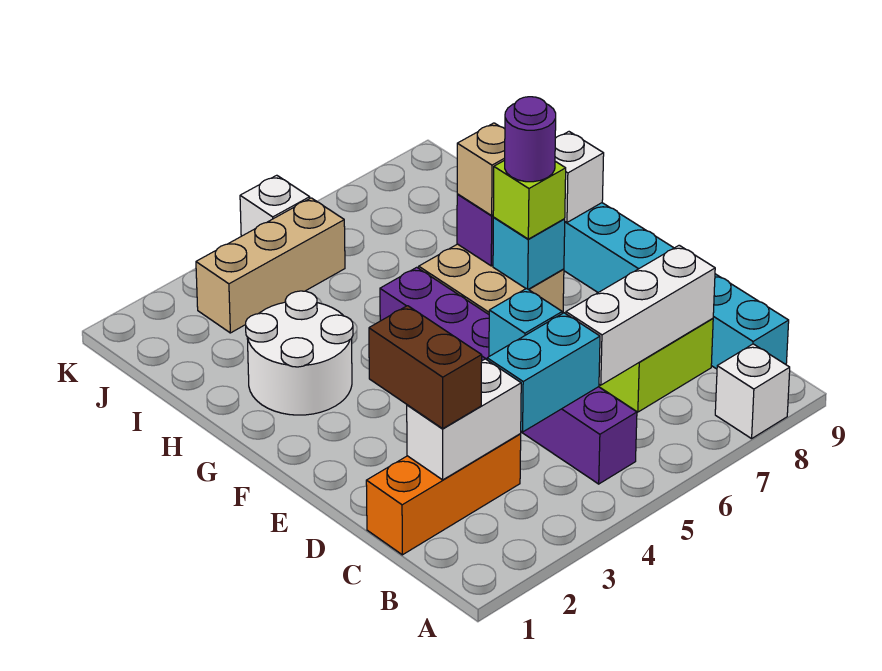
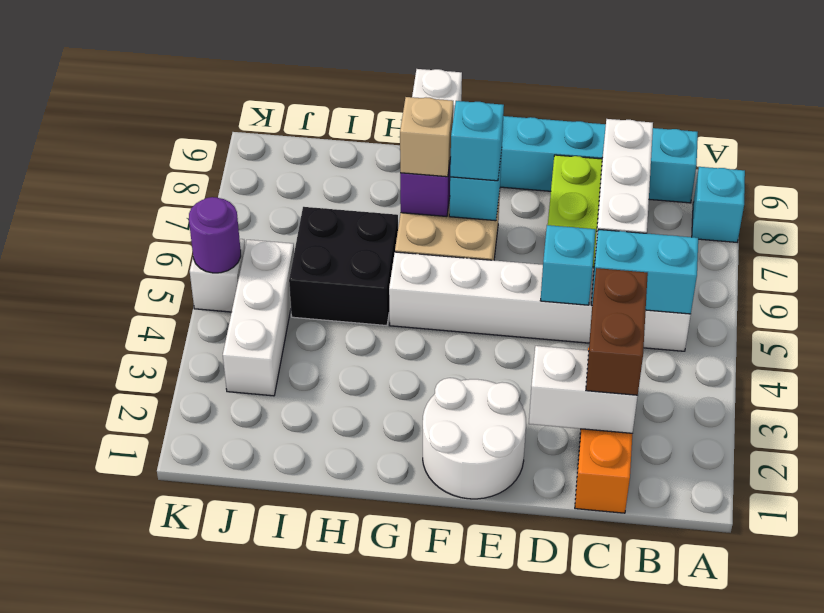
white brick A8 level 1 -> cyan brick A8 level 1
purple brick B5:G5 level 1 -> white brick B5:G5 level 1
white brick C2:C3 level 2 -> white brick C2:D2 level 2
brown brick C2:D2 level 3 -> brown brick C2:C3 level 3
cyan brick C4:C5 level 2 -> cyan brick B5:C5 level 2
lime brick F7 level 3 -> cyan brick F7 level 3
purple round brick F7 level 4 -> purple round brick K5 level 2
white round brick G2:H3 level 1 -> white round brick E1:F2 level 1
none -> black brick H5:I6 level 1
tan brick J3:J5 level 1 -> white brick J3:J5 level 1

